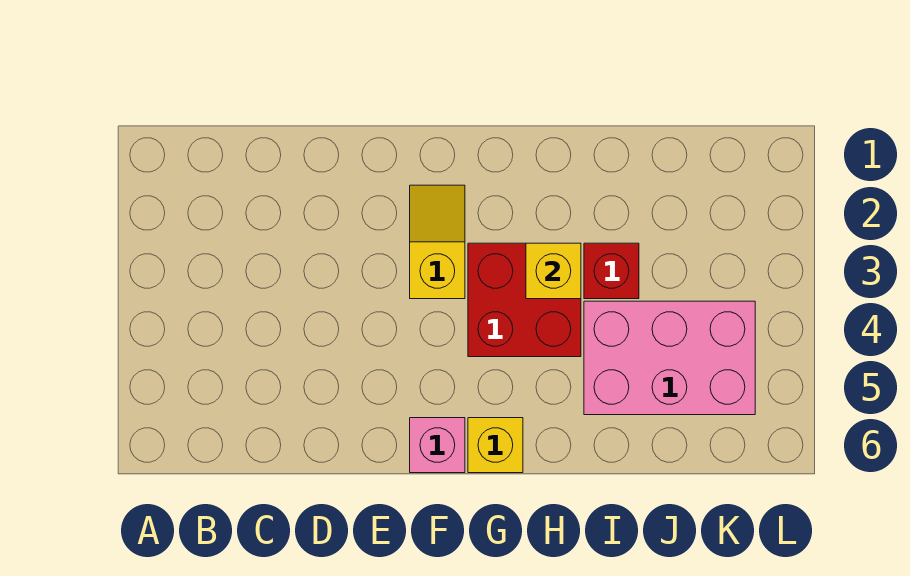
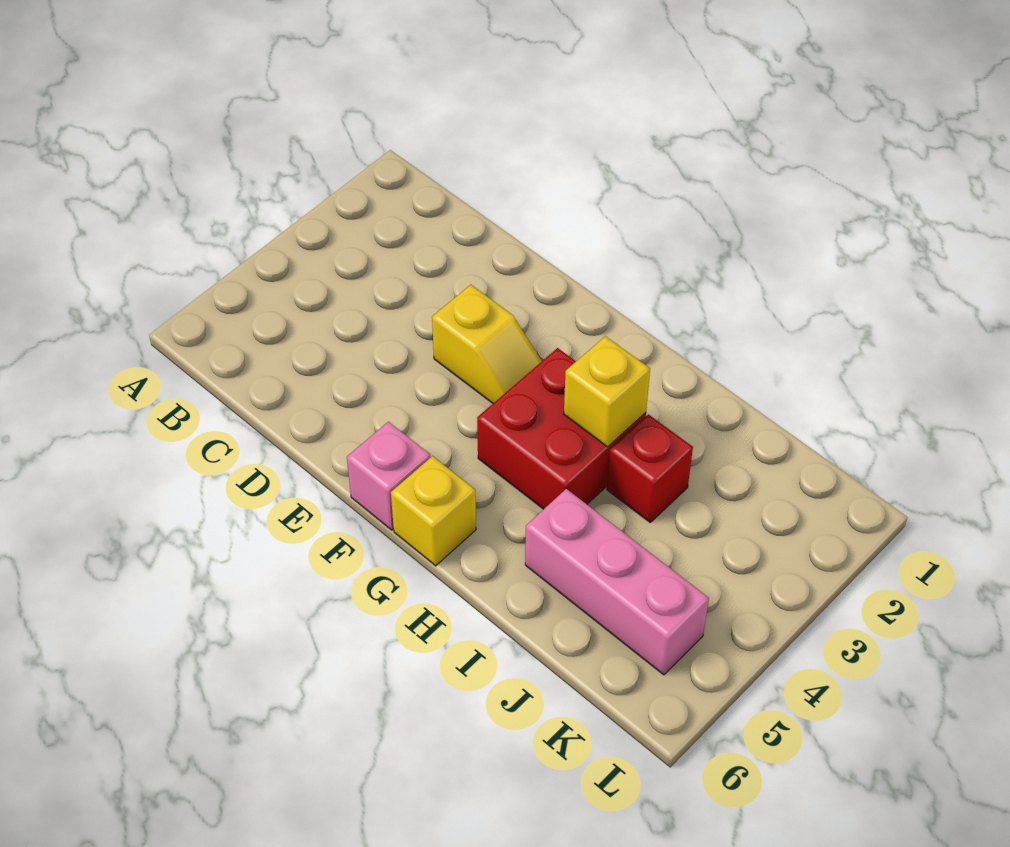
yellow slope F2:F3 level 1 top 3 -> yellow slope E3:F3 level 1 top E
pink brick I4:K5 level 1 -> pink brick I5:K5 level 1

